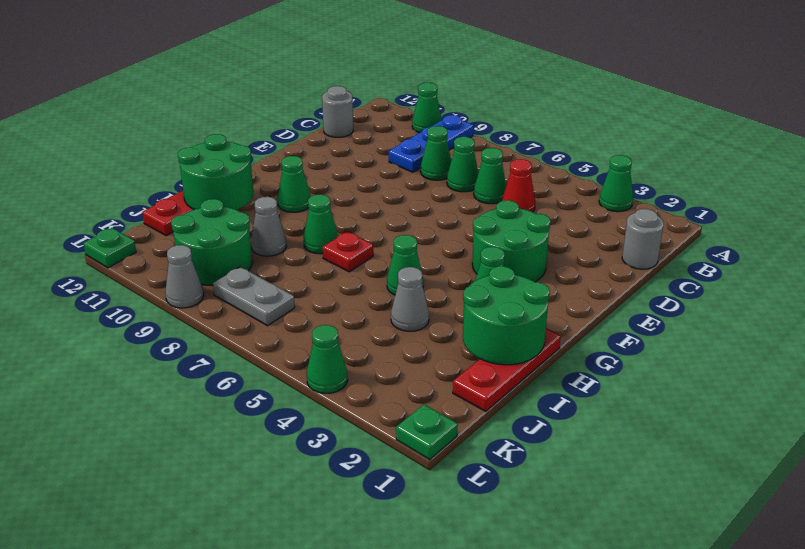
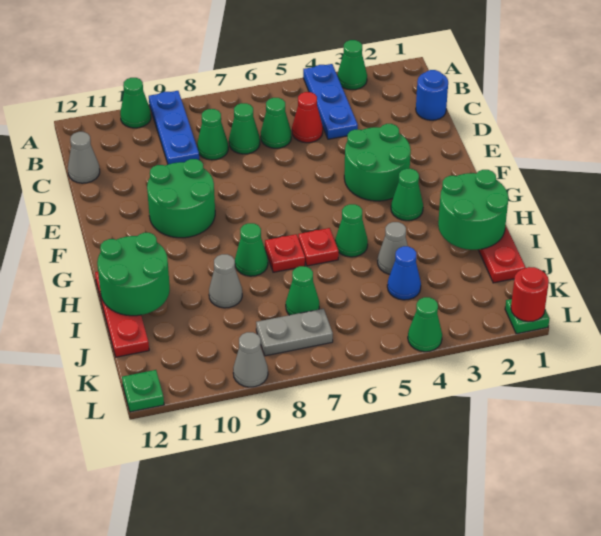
none -> blue plate A4:C4 level 1
grey round brick C1 level 1 -> blue round brick C1 level 1
grey round brick C12 level 1 -> grey cone C12 level 1
green cone G10 level 1 -> green cone J7 level 1
none -> red plate H6 level 1
none -> blue cone J4 level 1
green round brick J9:K10 level 1 -> green round brick E9:F10 level 1
none -> red round brick L1 level 2

